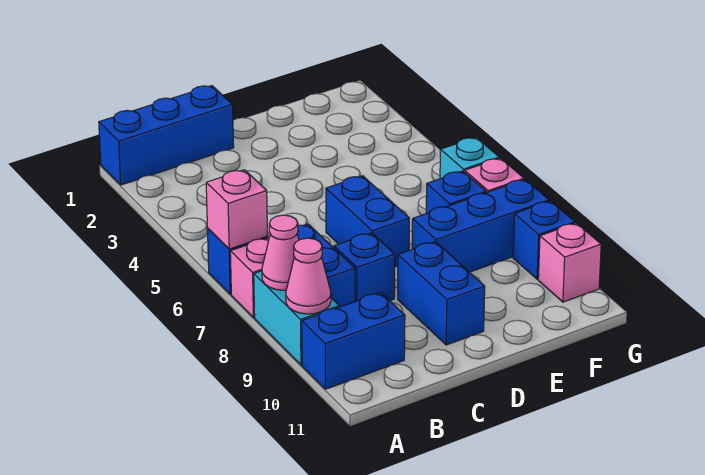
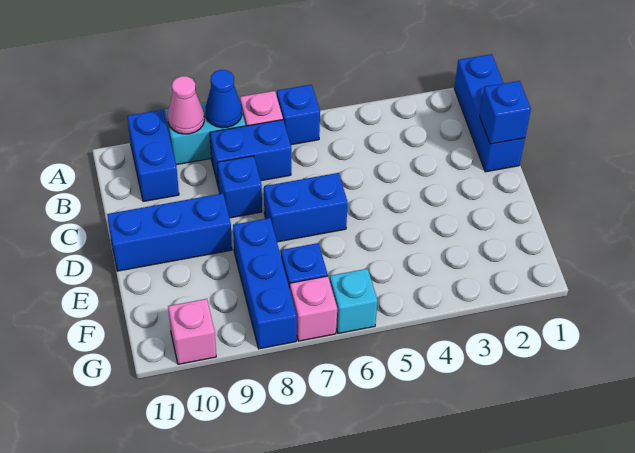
pink brick A6 level 2 -> none
pink cone A8 level 2 -> blue cone A8 level 2
blue brick D9:D10 level 1 -> blue brick D9:D11 level 1
blue brick G9 level 1 -> blue brick C1 level 2

